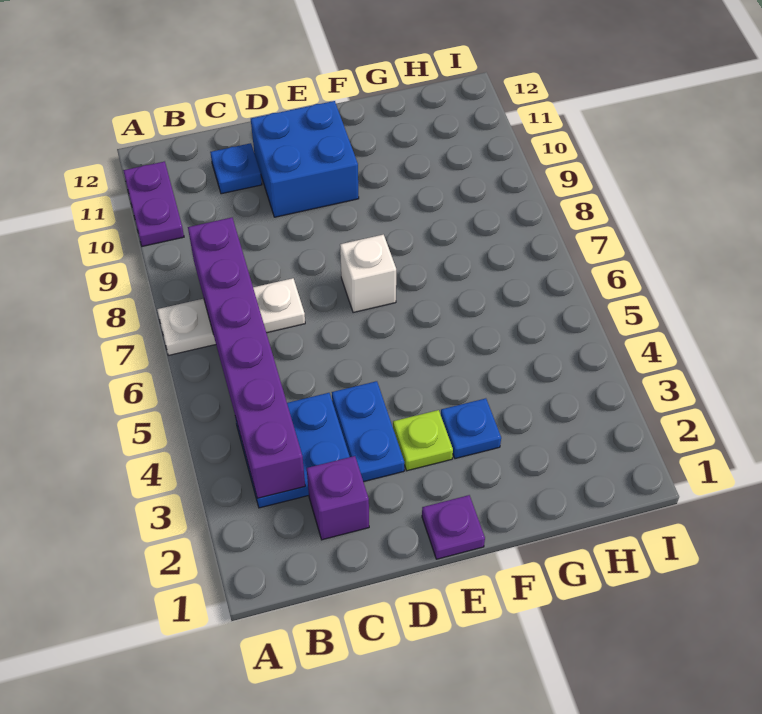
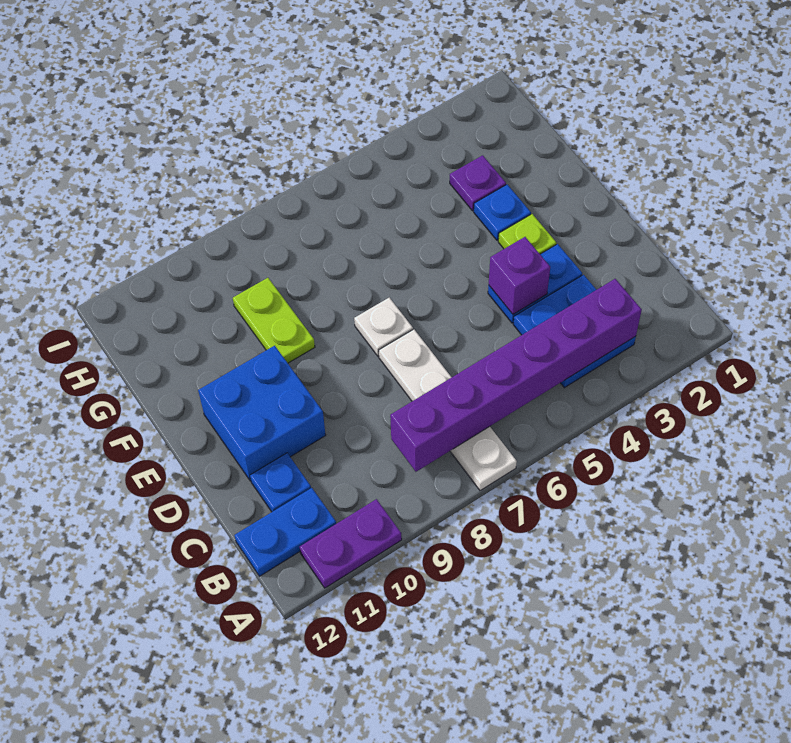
white plate A7:C7 level 1 -> white plate A7:D7 level 1
none -> blue plate B11:B12 level 1
purple brick C2 level 1 -> purple brick D4 level 2
purple plate E1 level 1 -> purple plate G3 level 1
white brick E7 level 1 -> white plate E7 level 1
none -> lime plate F9:G9 level 1

